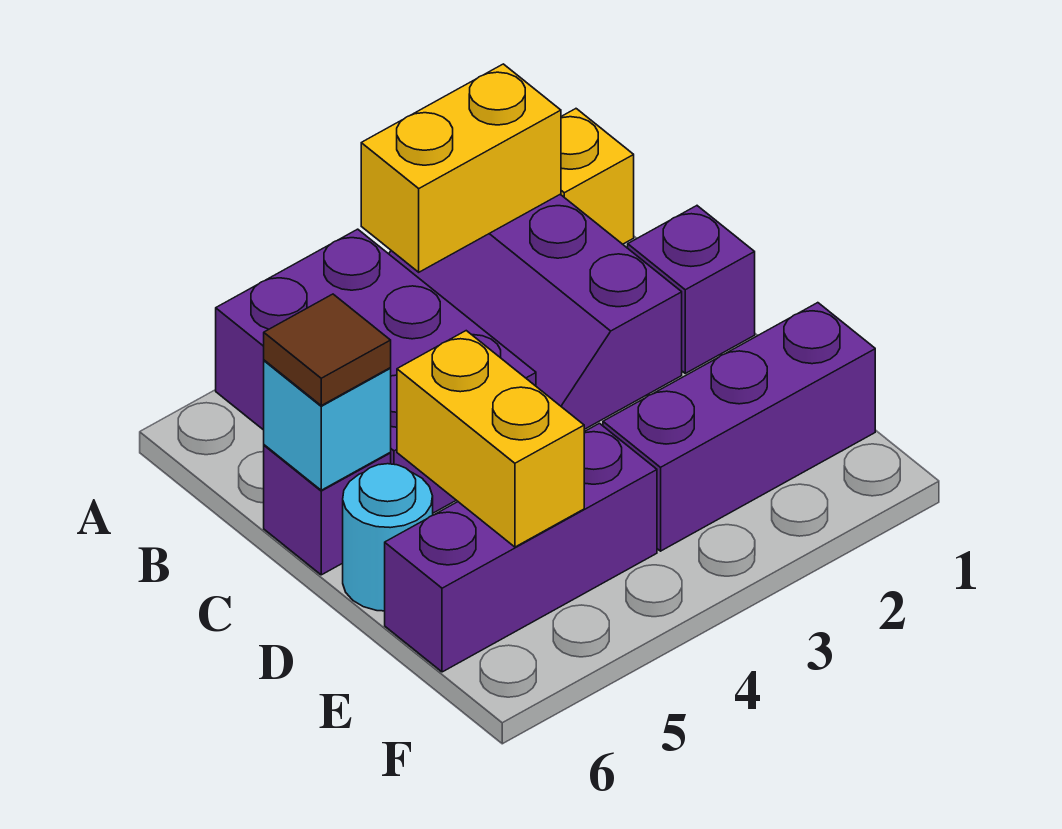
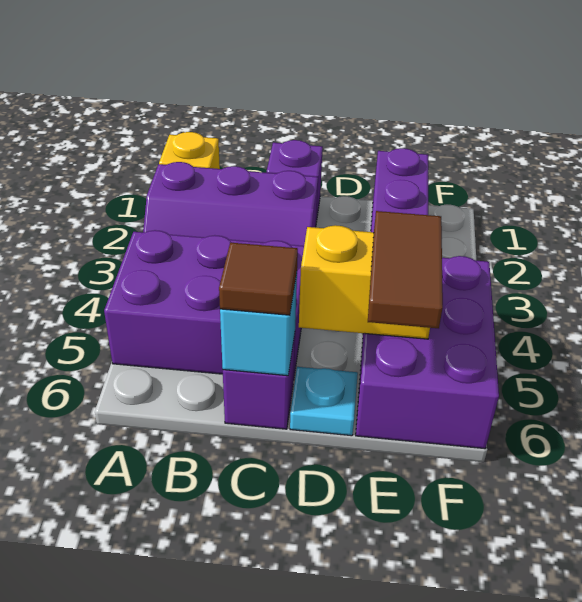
yellow brick A2:A3 level 2 -> none
cyan round brick D6 level 1 -> cyan plate D6 level 1
purple brick E4:E6 level 1 -> purple brick E4:F6 level 1
none -> brown tile E5:E6 level 3

